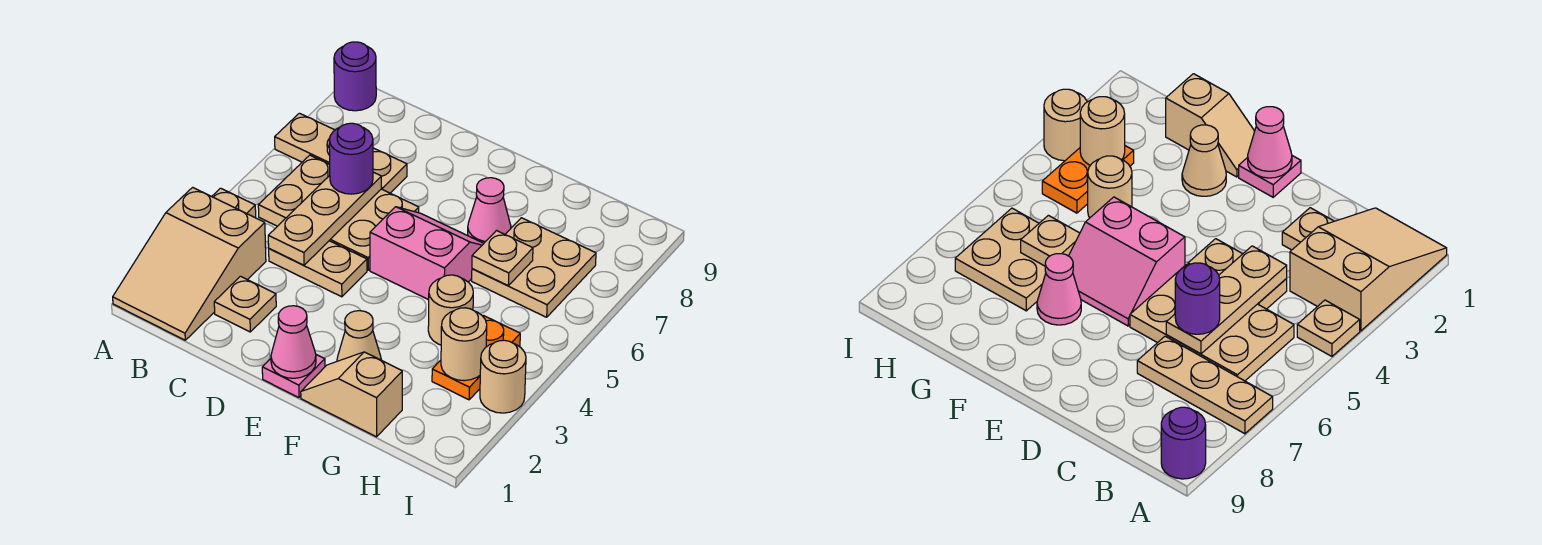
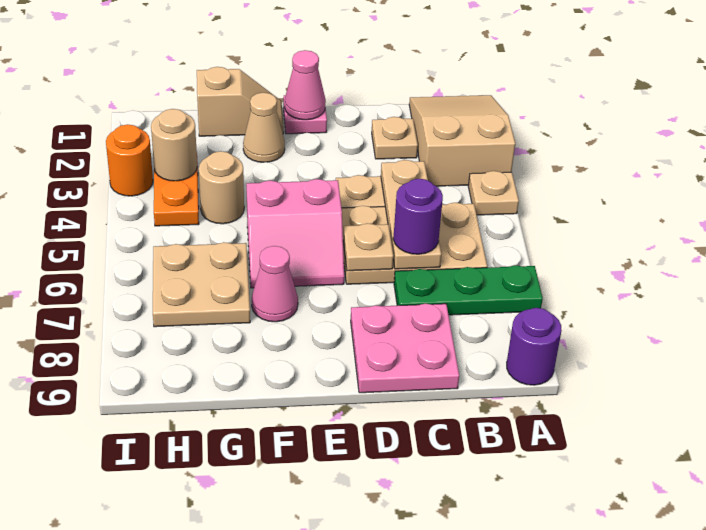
tan plate A7:C7 level 1 -> green plate A7:C7 level 1
none -> pink plate C8:D9 level 1
tan plate G6 level 2 -> tan plate D6 level 2
tan round brick I3 level 1 -> orange round brick I3 level 1

